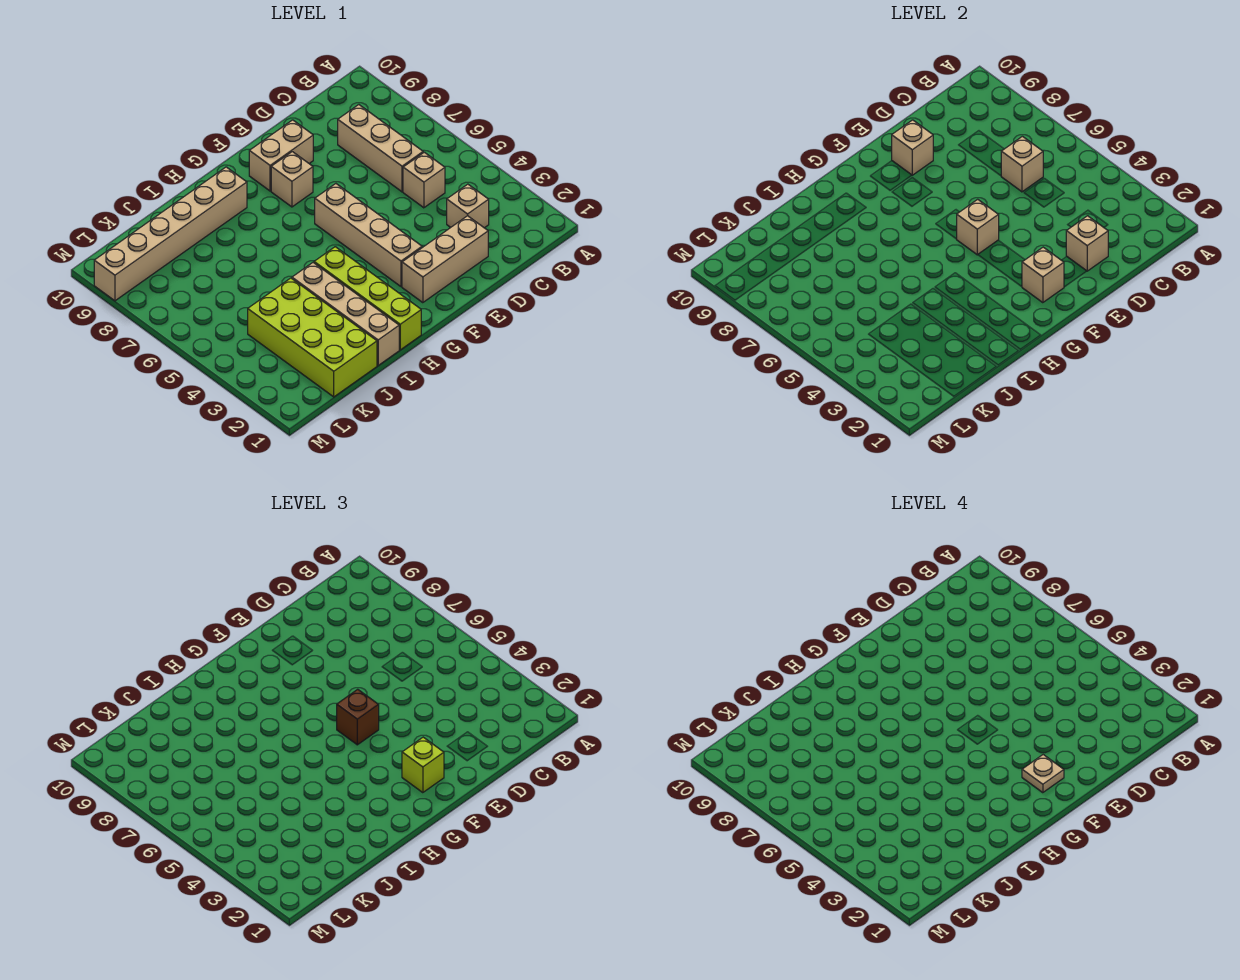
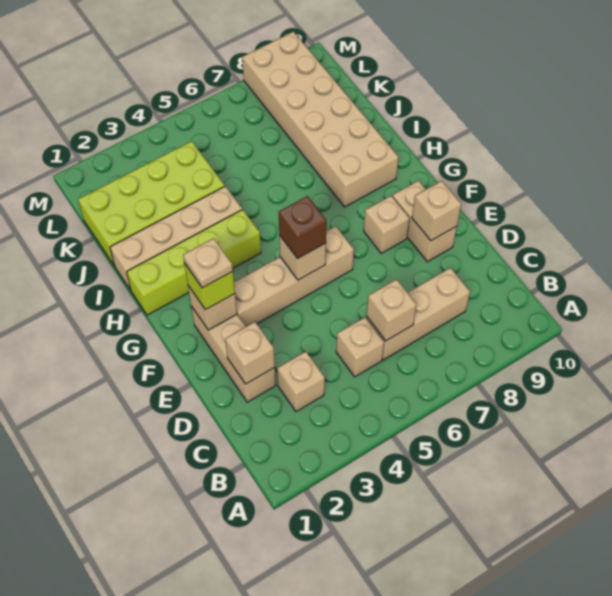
tan brick H9:M9 level 1 -> tan brick H8:M9 level 1

